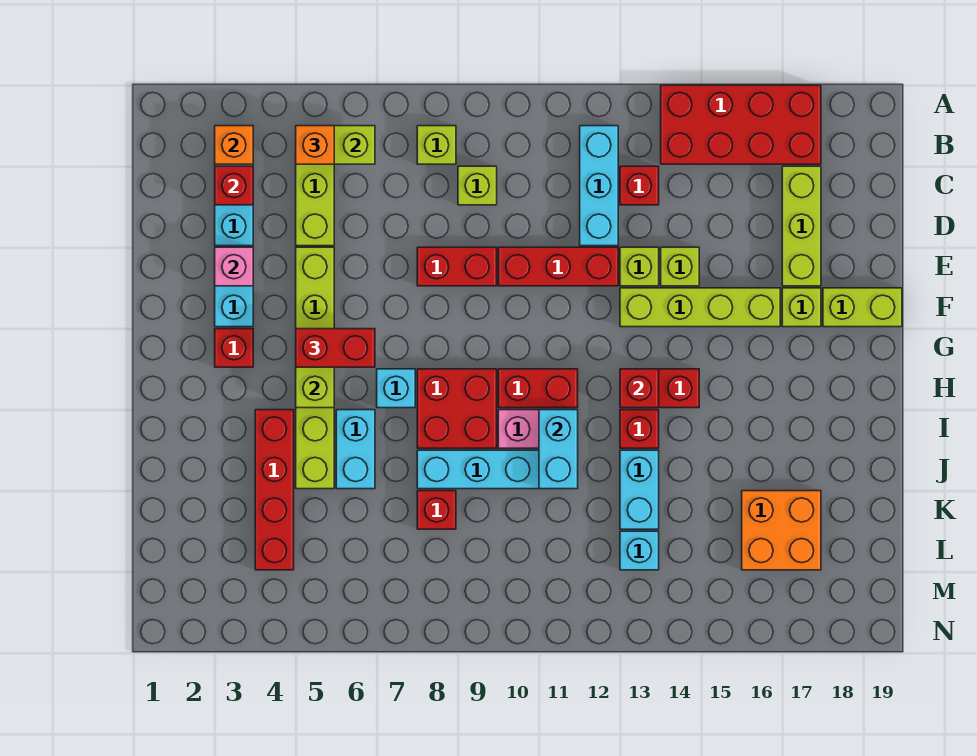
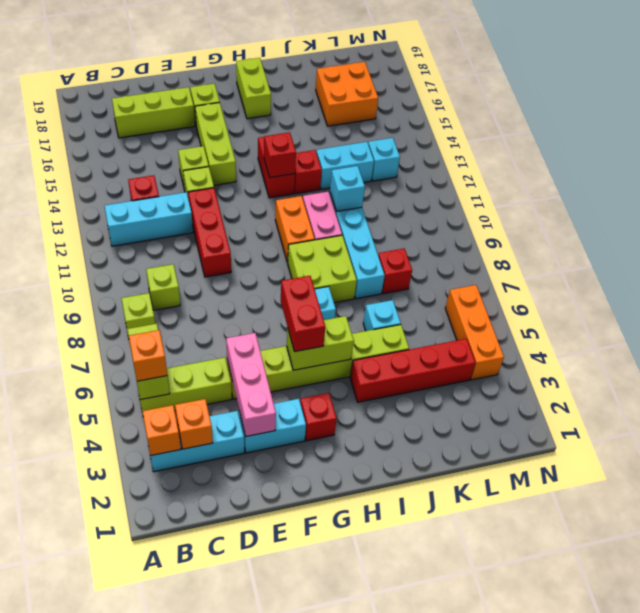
red brick A14:B17 level 1 -> none
red brick C3 level 2 -> orange brick C3 level 2
pink brick E3 level 2 -> pink brick E3:E5 level 2
red brick E8:E9 level 1 -> none
lime brick F13:F16 level 1 -> lime brick F14:F16 level 1
lime brick F18:F19 level 1 -> lime brick H17:H18 level 1
red brick H8:I9 level 1 -> lime brick H8:I9 level 1
red brick H10:H11 level 1 -> orange brick H10:H11 level 1
cyan brick I6:J6 level 1 -> cyan brick J6 level 1
cyan brick I11:J11 level 2 -> cyan brick J11 level 2
none -> orange brick M4:M6 level 1

